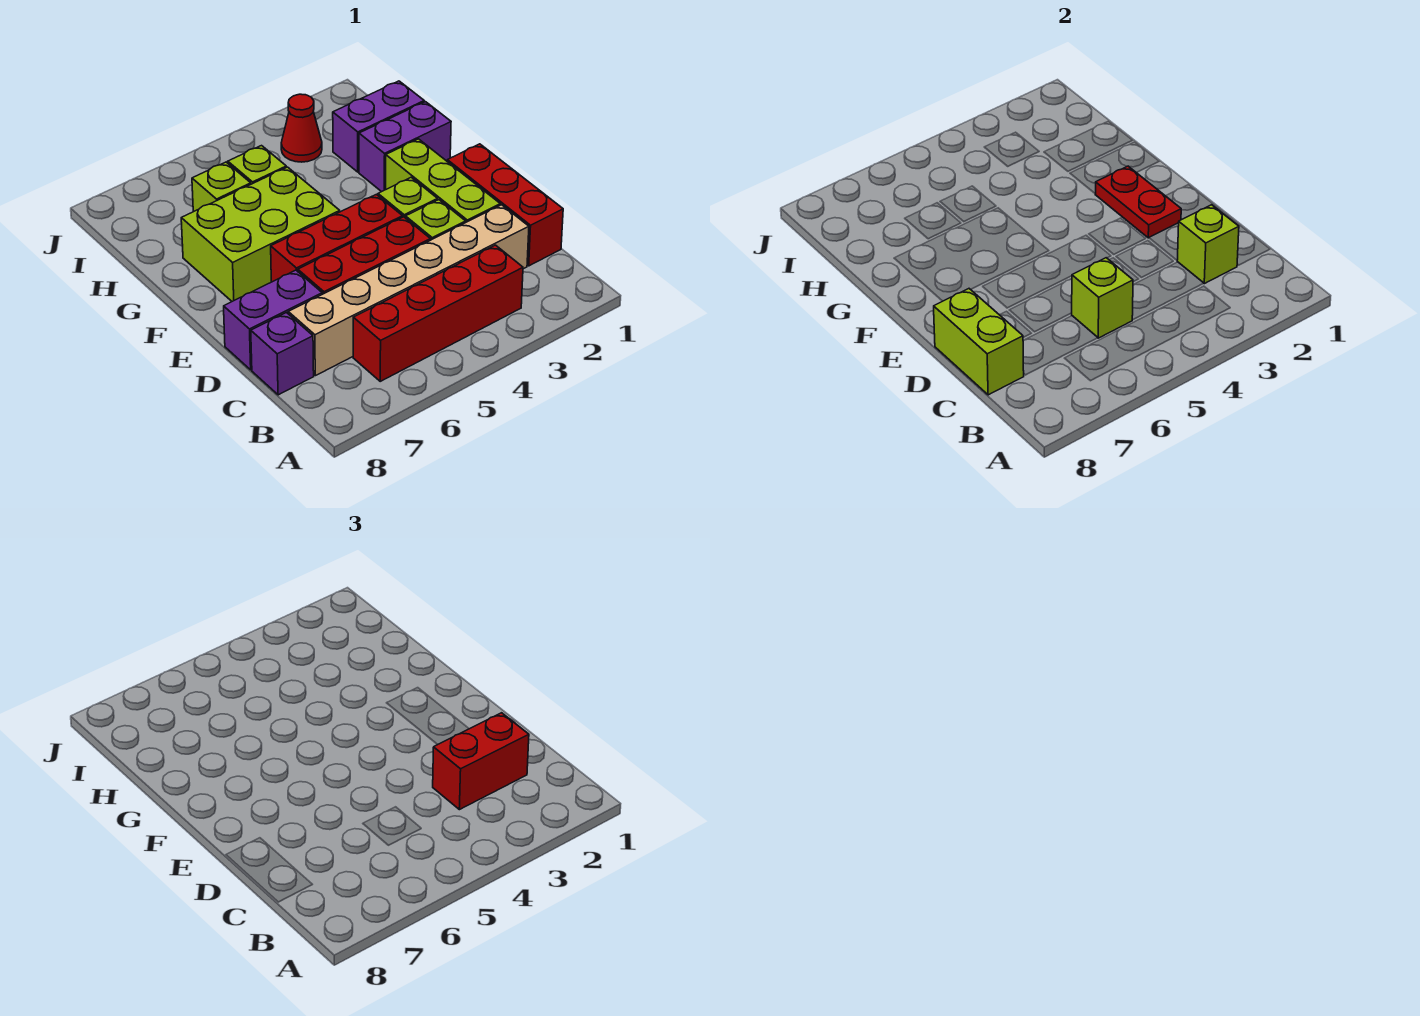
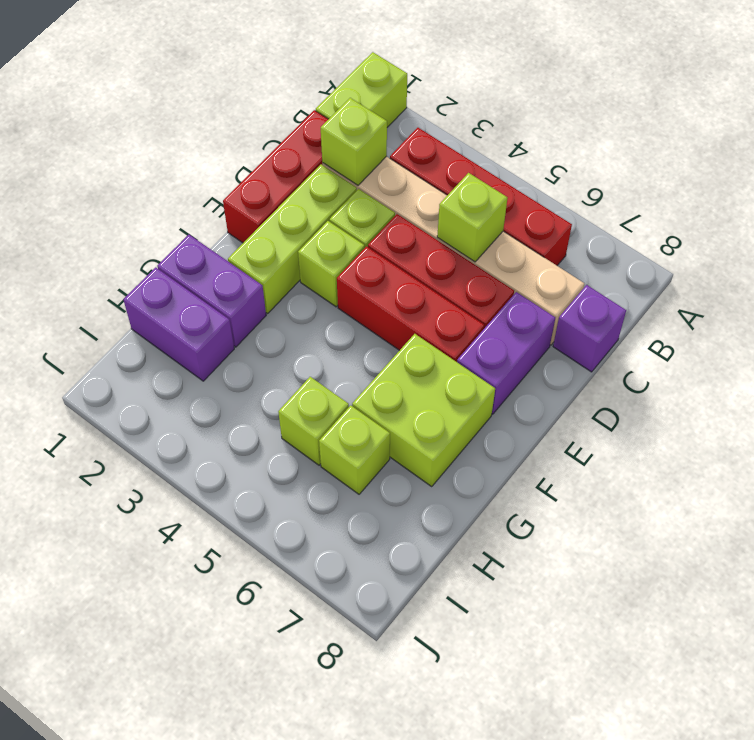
red brick C2:C3 level 3 -> none
lime brick C8:D8 level 2 -> lime brick A1:B1 level 1
purple brick D7:D8 level 1 -> purple brick D7:E7 level 1
red plate E2:F2 level 2 -> none
lime brick F5:G7 level 1 -> lime brick F6:G7 level 1
red cone I3 level 1 -> none

